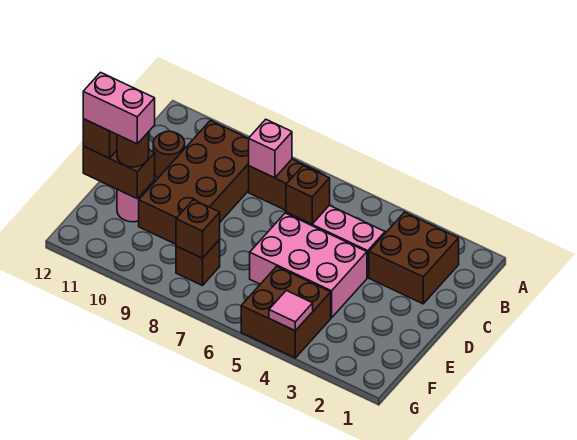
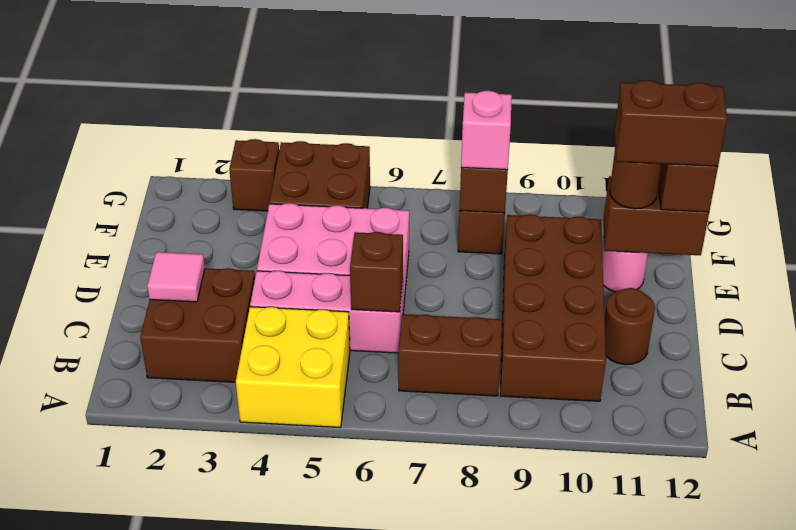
none -> yellow brick A4:B5 level 1
pink brick B8 level 2 -> pink brick F8 level 3
pink brick E11:E12 level 4 -> brown brick E11:E12 level 4
none -> brown brick G3 level 1
pink tile G4 level 2 -> pink tile C2 level 2

